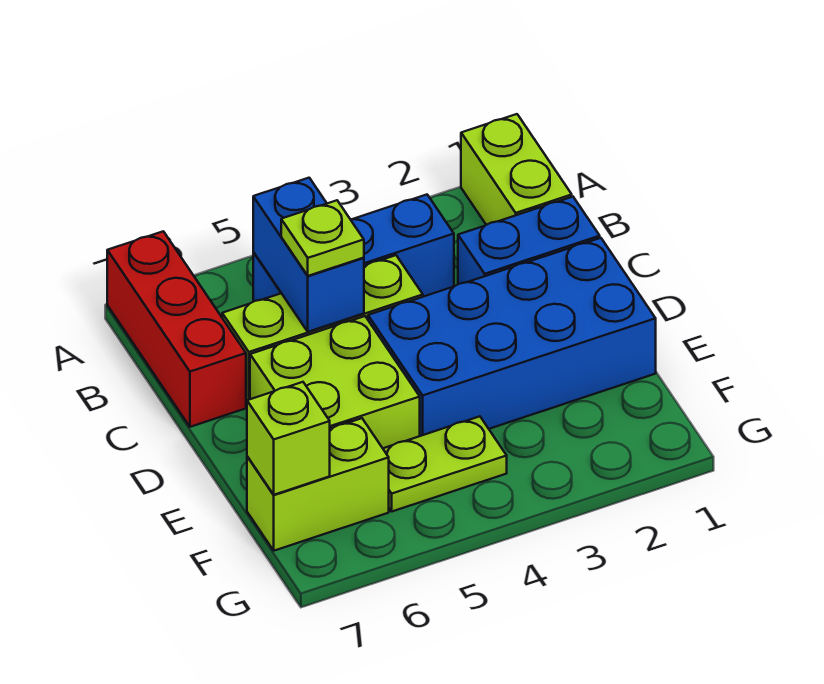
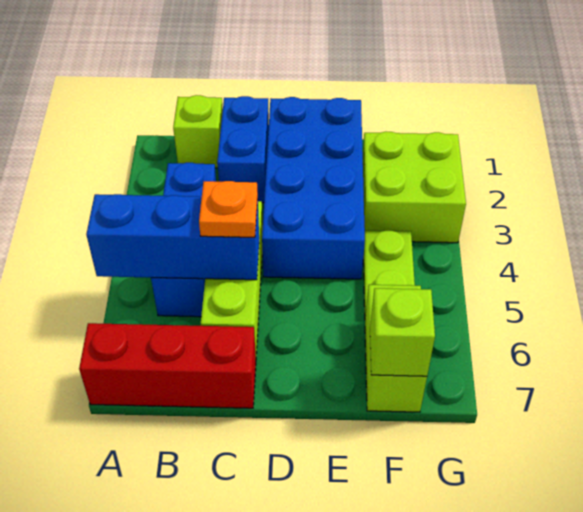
lime brick A1:B1 level 1 -> lime brick B1 level 1
blue brick B5:C5 level 2 -> blue brick A5:C5 level 2
lime plate C5 level 3 -> orange plate C5 level 3
lime brick D5:E6 level 1 -> lime brick F2:G3 level 1

